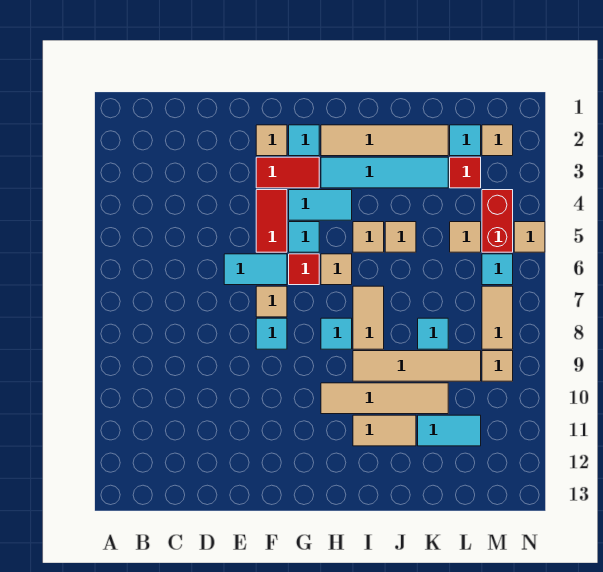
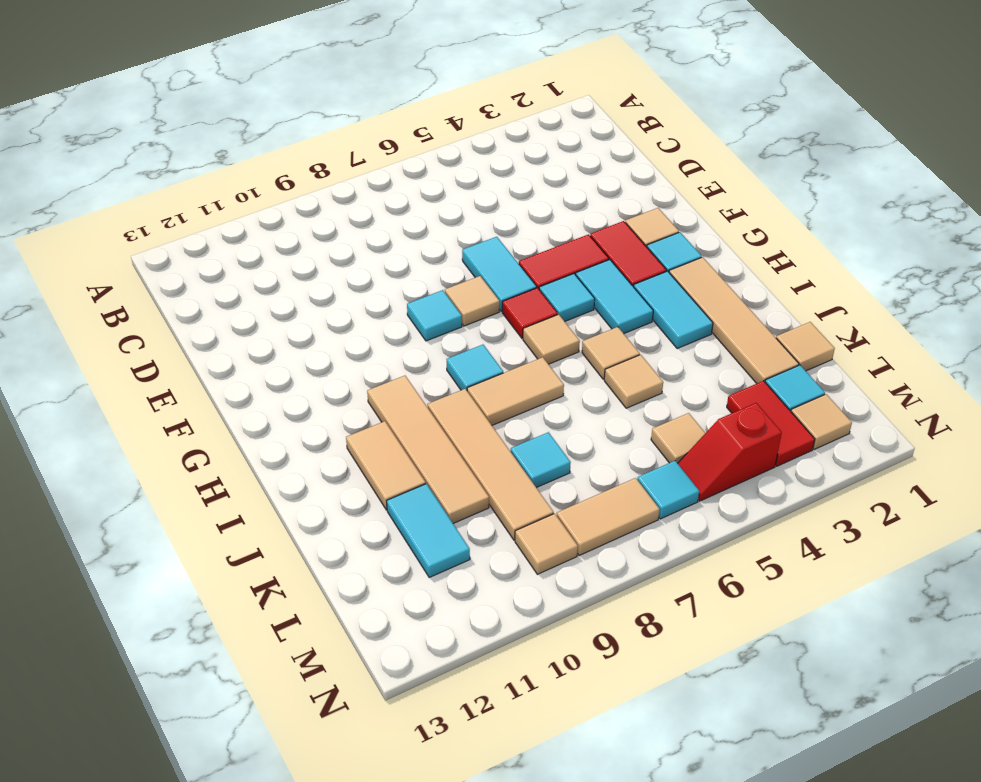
cyan tile H3:K3 level 1 -> cyan tile H3:I3 level 1
red tile L3 level 1 -> red tile L3:M3 level 1
red brick M4:M5 level 1 -> red slope M4:M5 level 1 top 4
tan tile N5 level 1 -> tan tile K1 level 1

